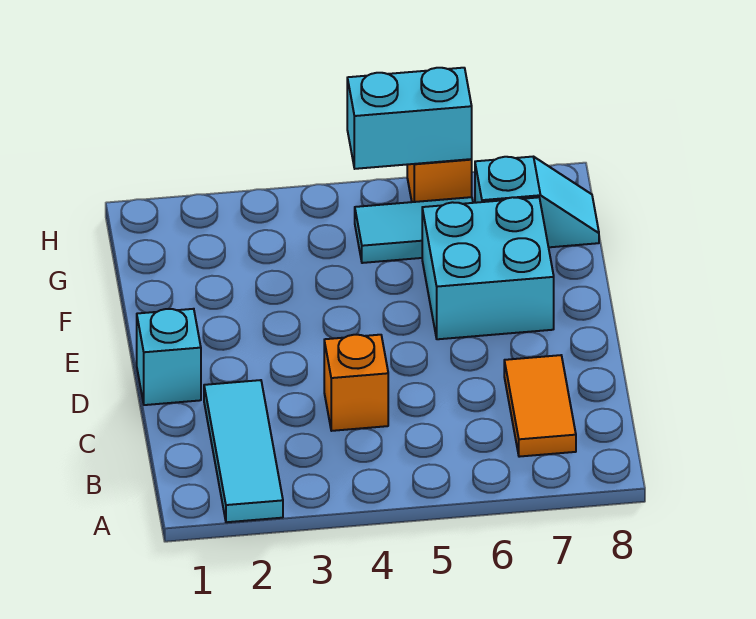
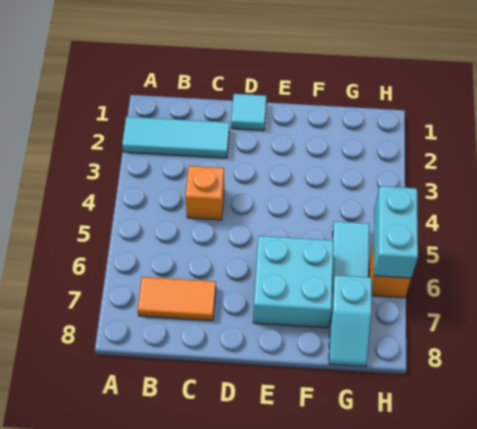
cyan brick D1 level 1 -> cyan tile D1 level 1

